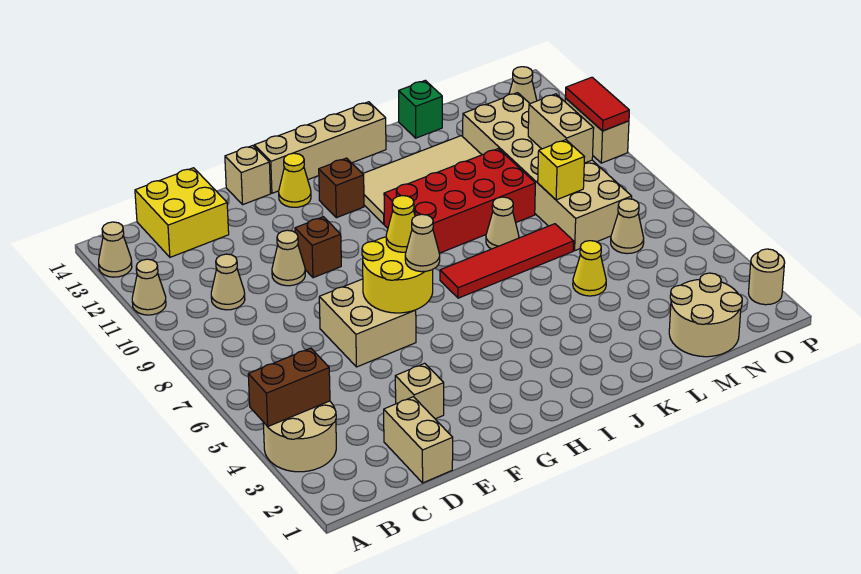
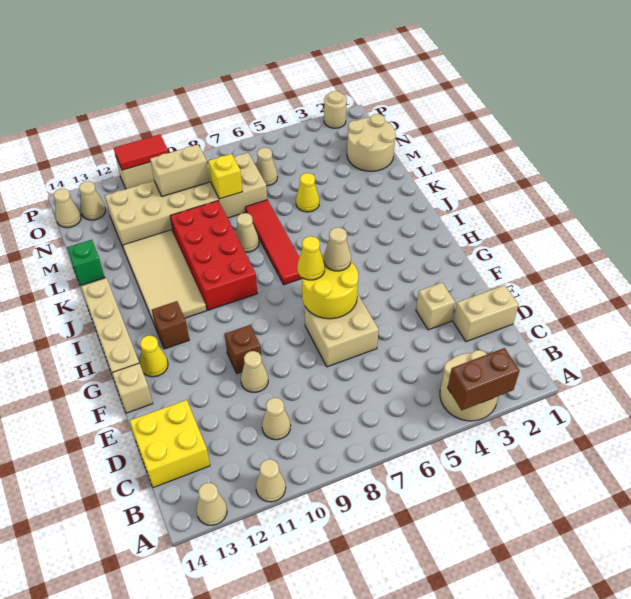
brown brick A4:B4 level 2 -> brown brick A3:A4 level 2
none -> tan cone O14 level 1

